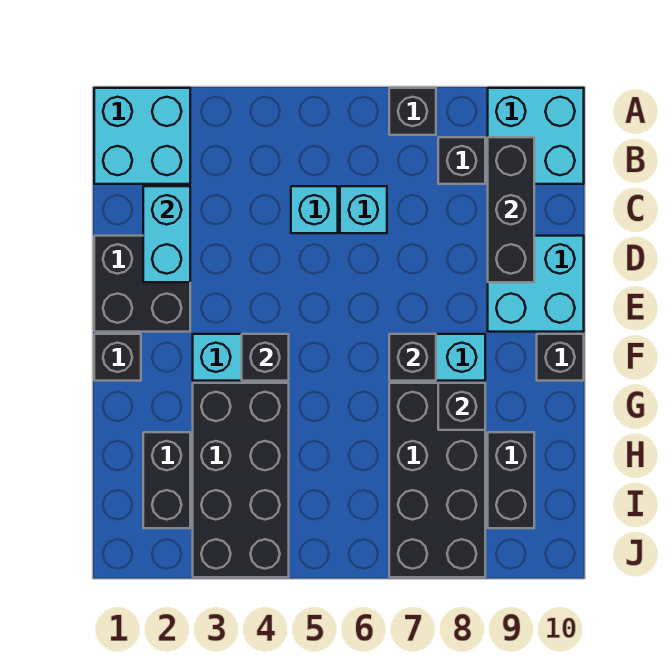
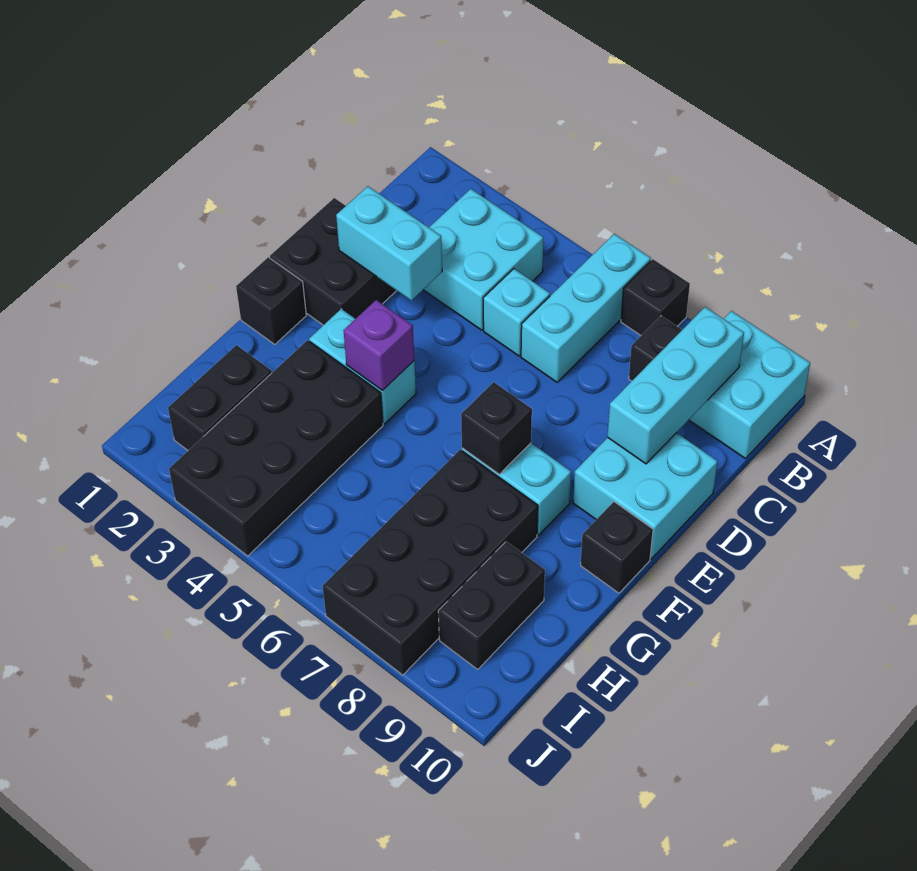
cyan brick A1:B2 level 1 -> cyan brick B3:C4 level 1
black brick B9:D9 level 2 -> cyan brick B9:D9 level 2
cyan brick C2:D2 level 2 -> cyan brick D2:D3 level 2
cyan brick C6 level 1 -> cyan brick A6:C6 level 1
black brick F4 level 2 -> purple brick F4 level 2
black brick G8 level 2 -> none

